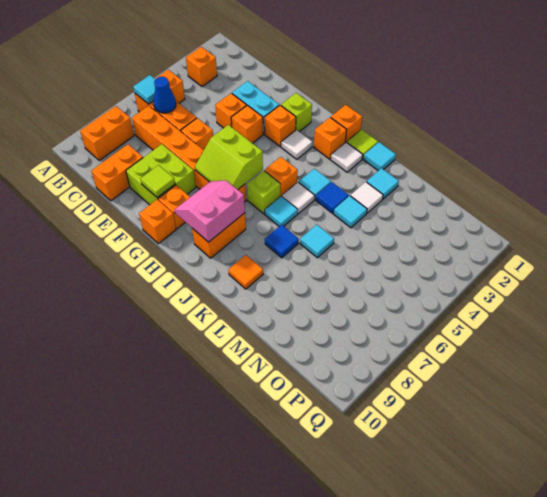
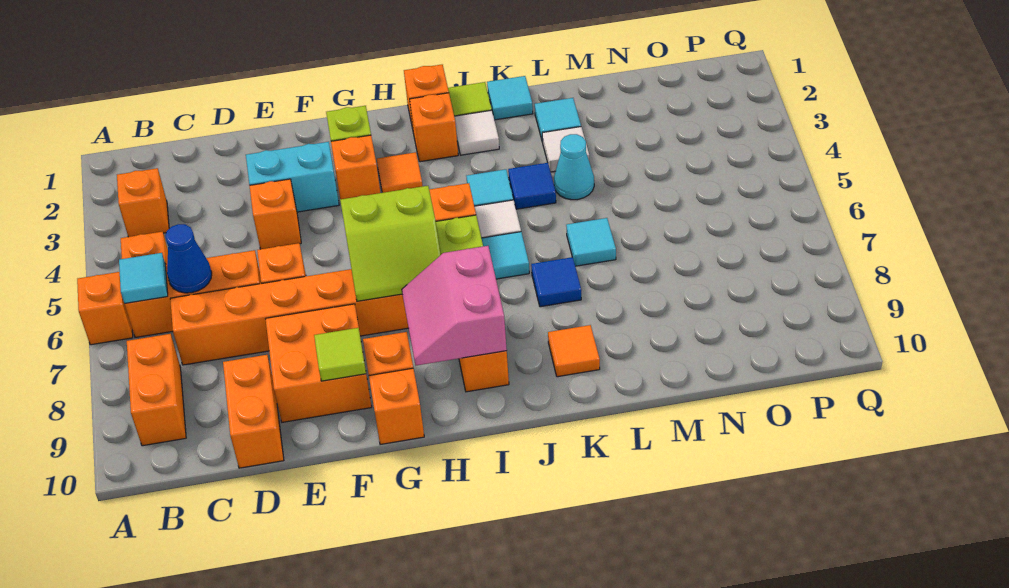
lime brick E8:F9 level 1 -> orange brick E8:F9 level 1
orange brick F4 level 1 -> orange brick A6 level 1
white tile H3 level 1 -> orange tile H3 level 1
cyan tile L4 level 1 -> cyan cone L4 level 1

